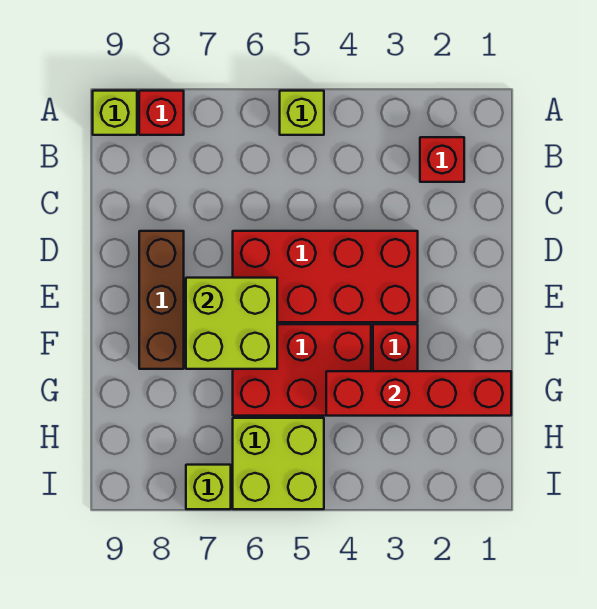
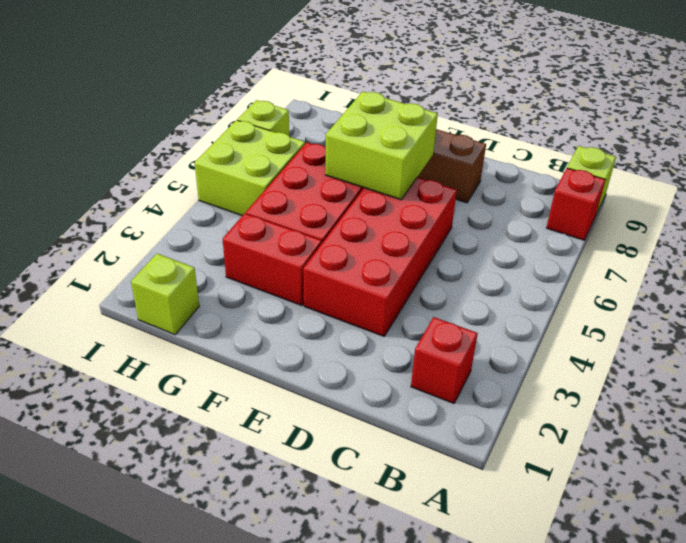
lime brick A5 level 1 -> lime brick H1 level 1
red brick G1:G4 level 2 -> none

